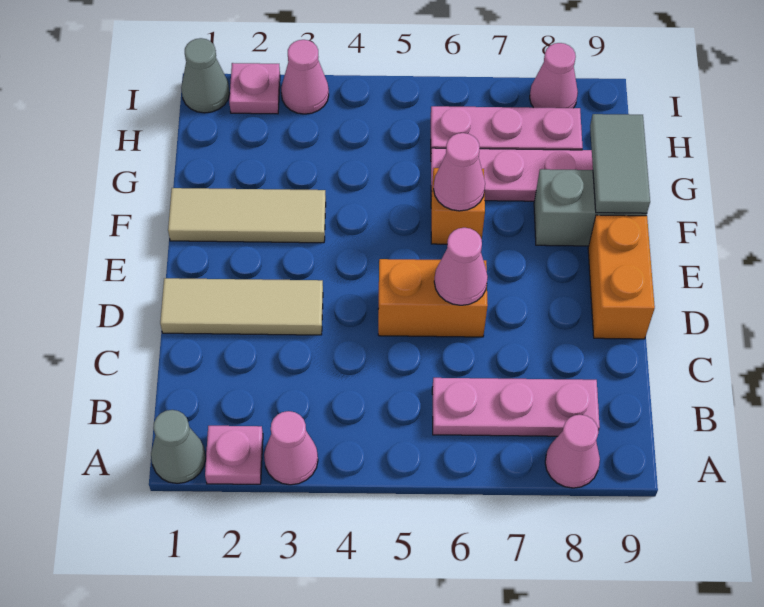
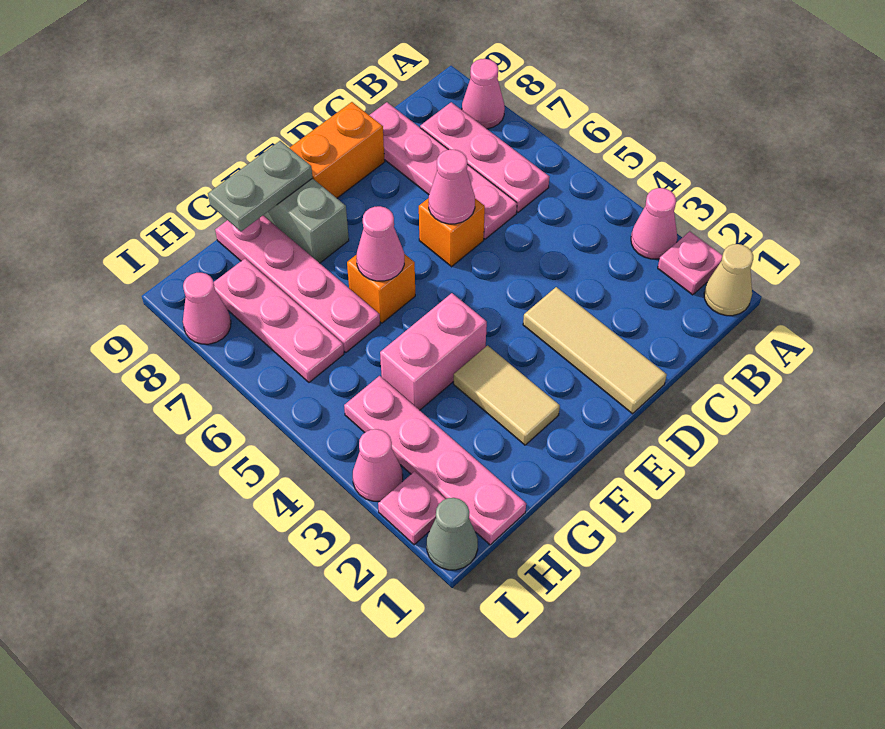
grey cone A1 level 1 -> tan cone A1 level 1
none -> pink plate C6:C9 level 1
orange brick D5:D6 level 1 -> orange brick D6 level 1
tan tile F1:F3 level 1 -> tan tile F2:F3 level 1
none -> pink brick F4:G4 level 1
grey tile F9:G9 level 2 -> grey plate F9:G9 level 2
none -> pink plate H1:H4 level 1

